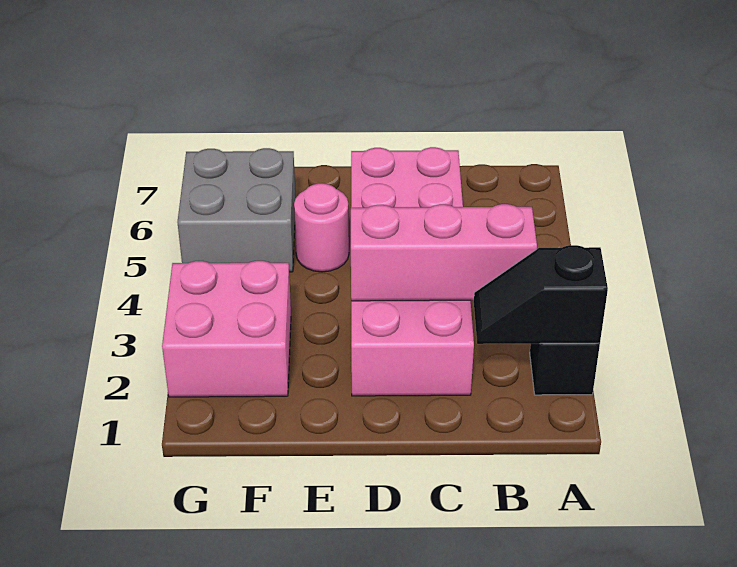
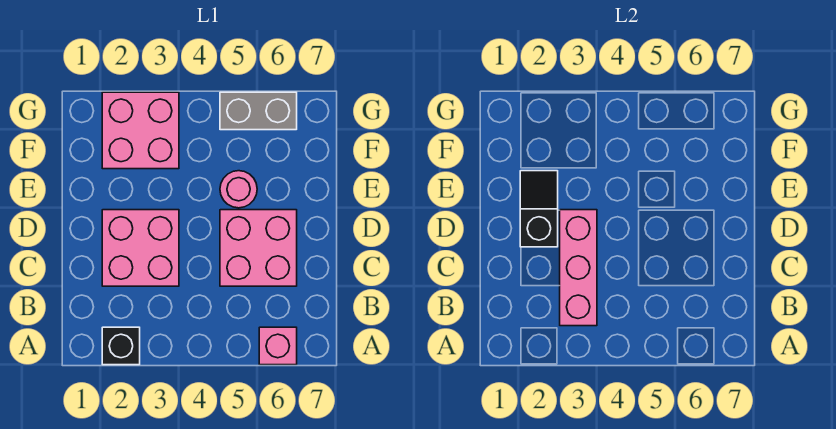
black slope A2:B2 level 2 top A -> black slope D2:E2 level 2 top D
none -> pink brick A6 level 1
grey brick F5:G6 level 1 -> grey brick G5:G6 level 1

